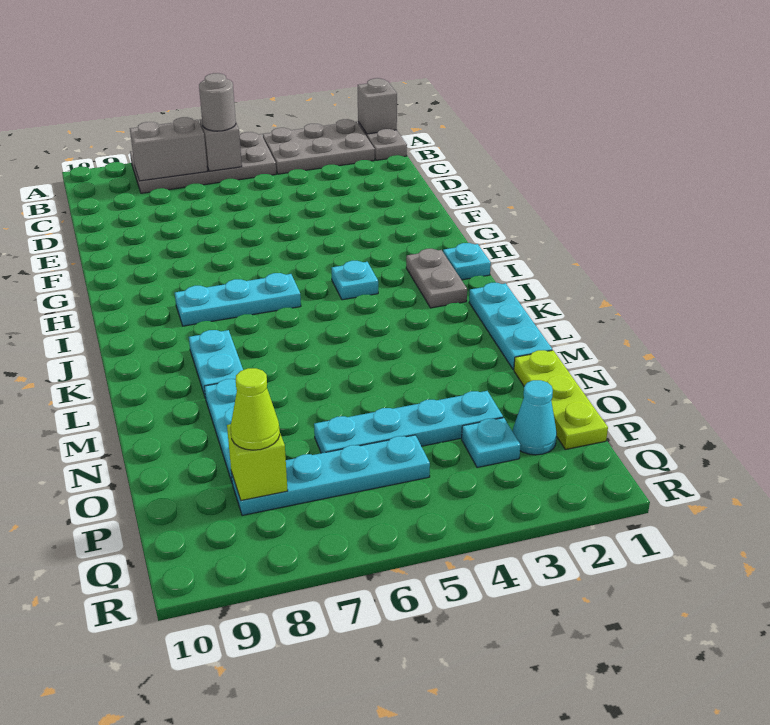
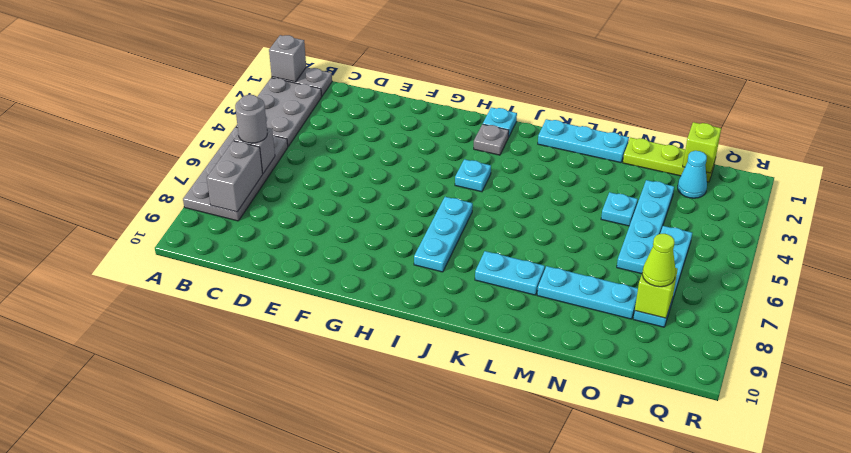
grey plate I2:J2 level 1 -> grey plate I2 level 1
none -> lime brick P1 level 2
cyan plate P3 level 1 -> cyan plate N4 level 1

